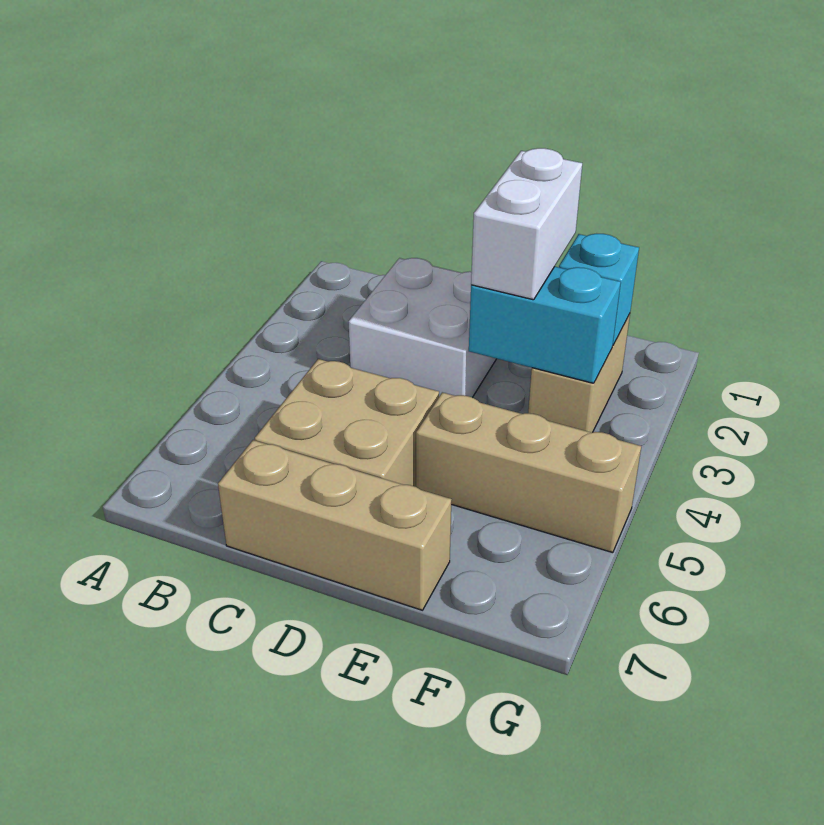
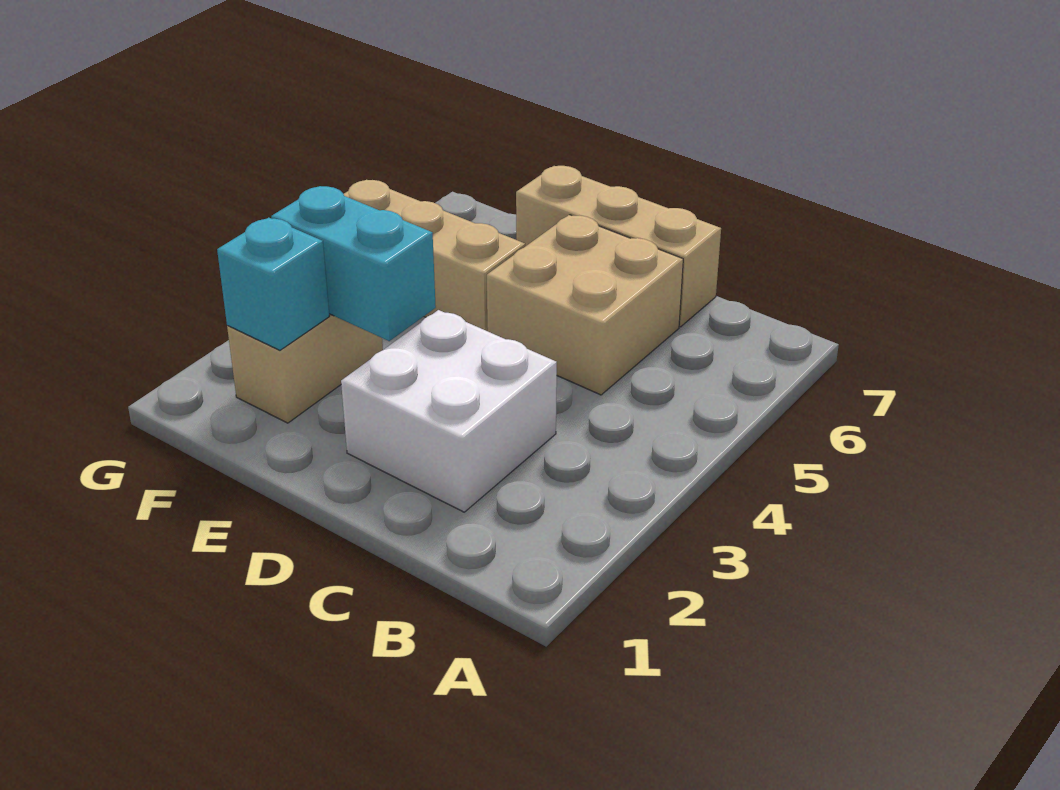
white brick E2:E3 level 3 -> none

